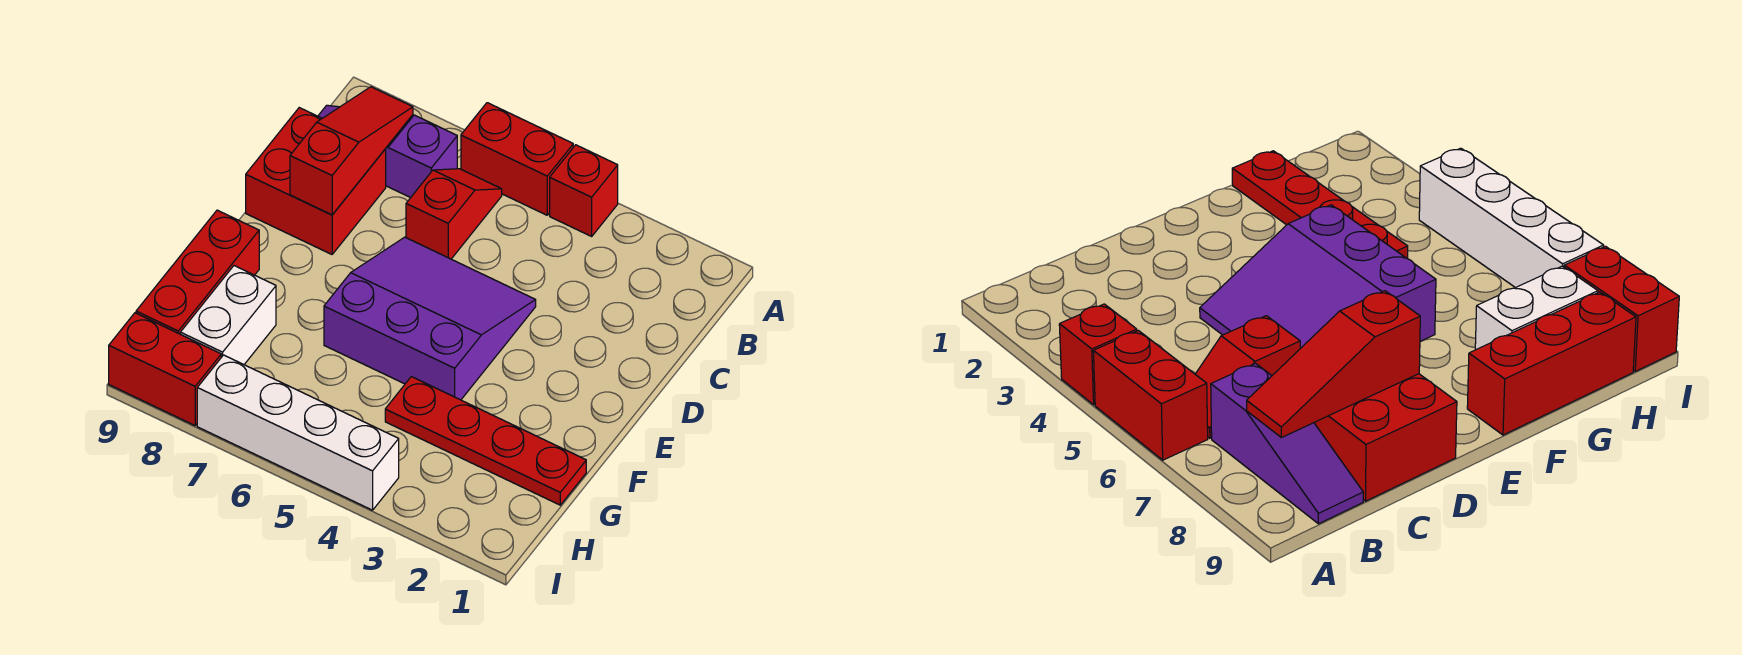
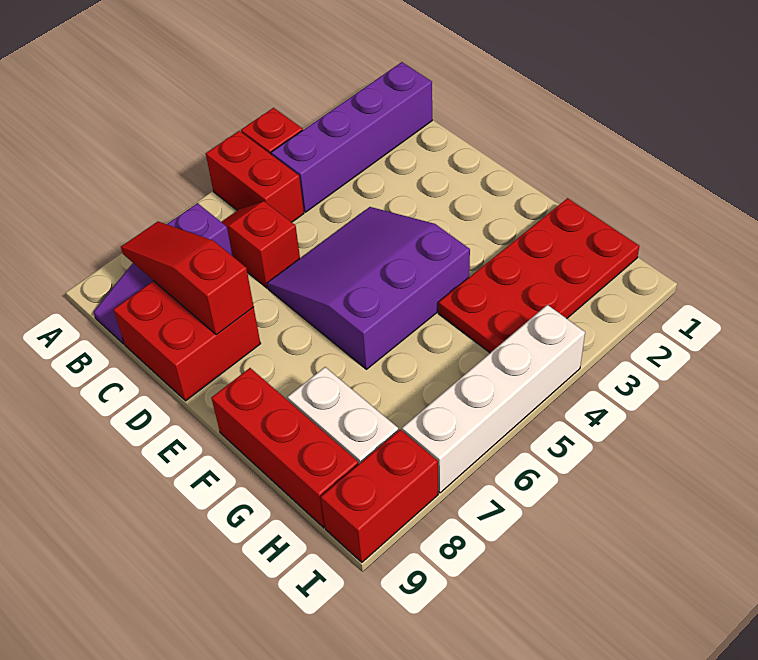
red brick A5:A6 level 1 -> red brick A5:B5 level 1
none -> purple brick B1:B4 level 1
red plate G1:G4 level 1 -> red plate G1:H4 level 1

